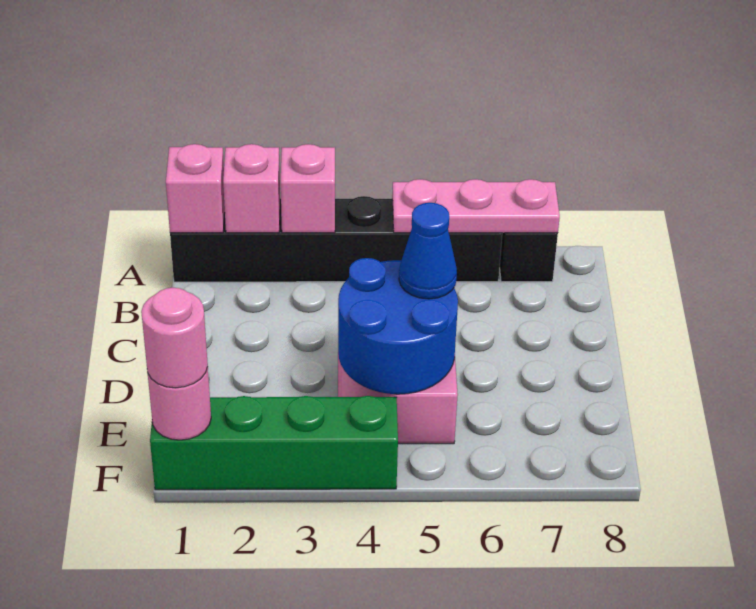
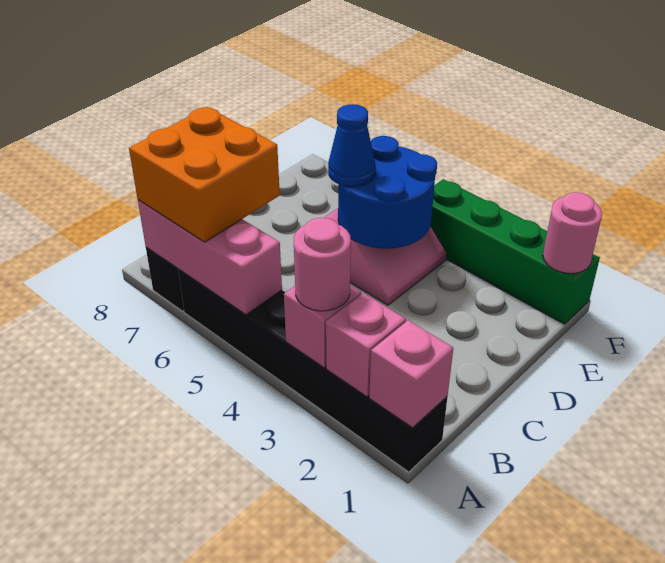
pink plate A5:A7 level 2 -> pink brick A5:A7 level 2
none -> orange brick A6:B7 level 3
pink round brick F1 level 3 -> pink round brick A3 level 3

